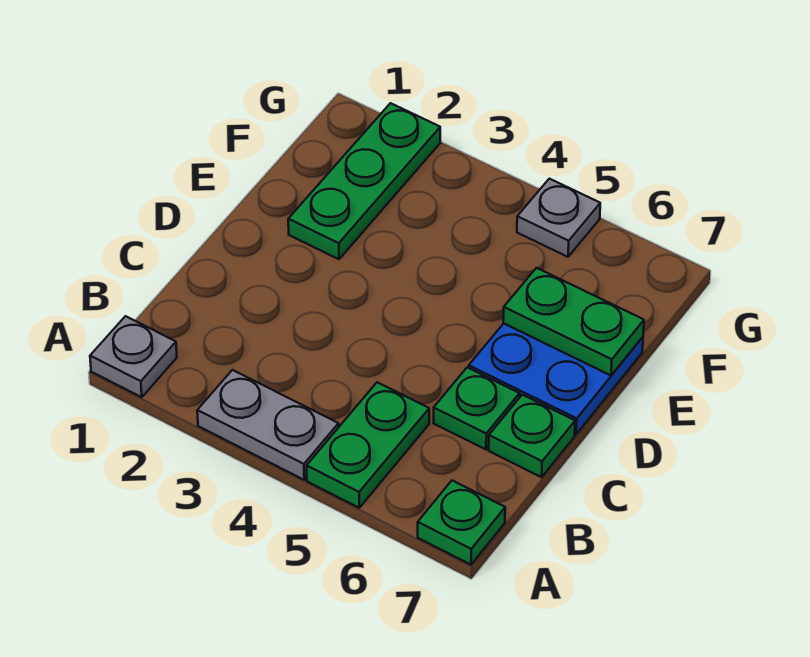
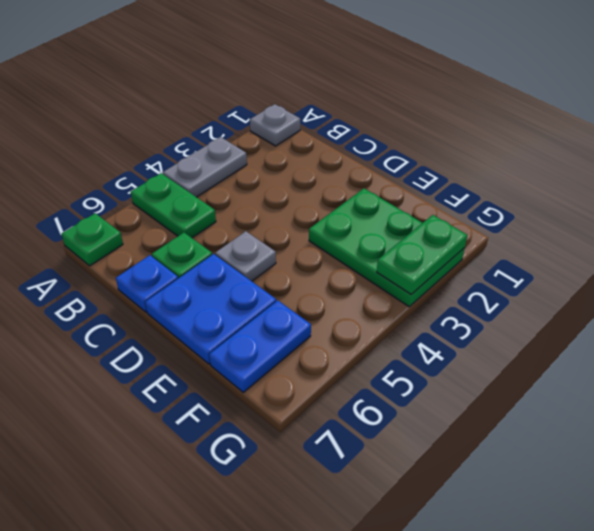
green plate C7 level 1 -> blue plate C7 level 1
green plate E2:G2 level 1 -> green plate E2:G3 level 1
green plate E6:E7 level 2 -> green plate G2:G3 level 2
none -> blue plate F6:F7 level 1
grey plate G5 level 1 -> grey plate D5 level 1

